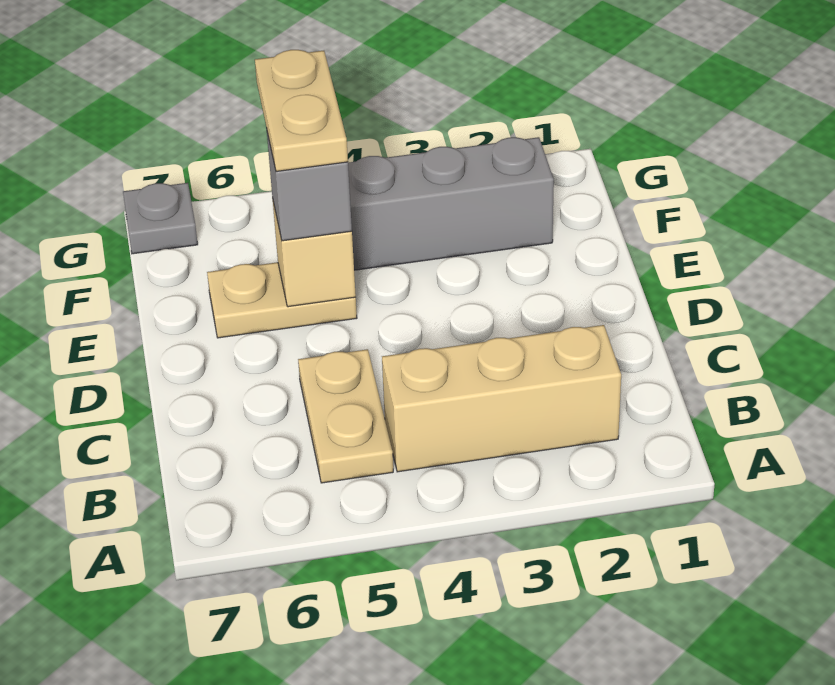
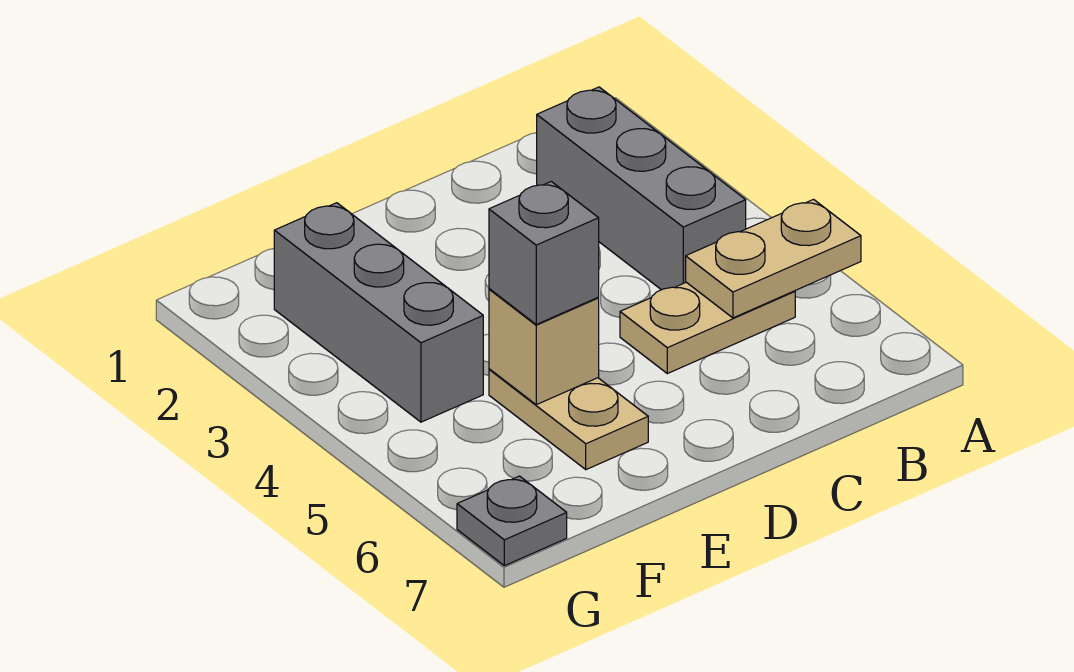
tan brick B2:B4 level 1 -> grey brick B2:B4 level 1
tan plate E5:F5 level 4 -> tan plate A5:B5 level 2

